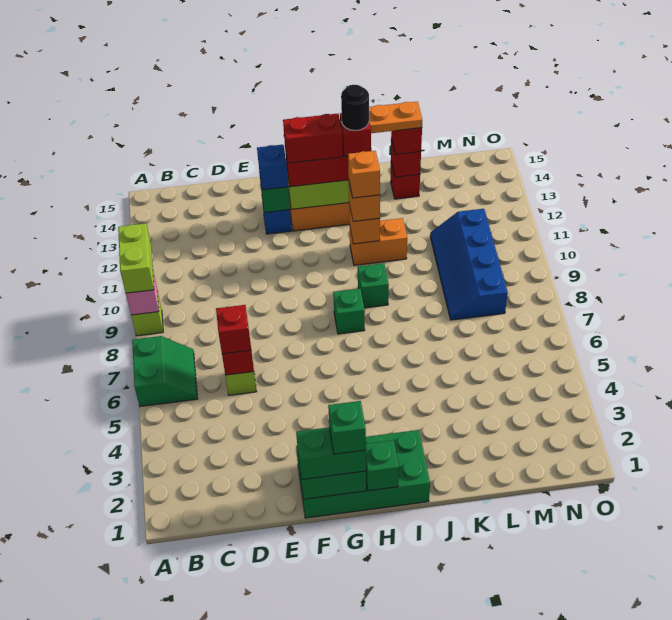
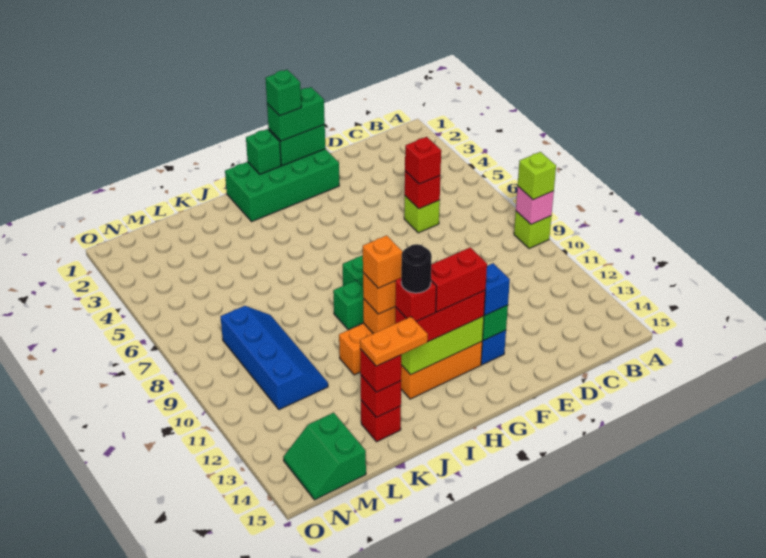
green slope A6:B7 level 1 top A -> green slope M14:N15 level 1 top M
lime brick A9:A10 level 3 -> lime brick A9 level 3

